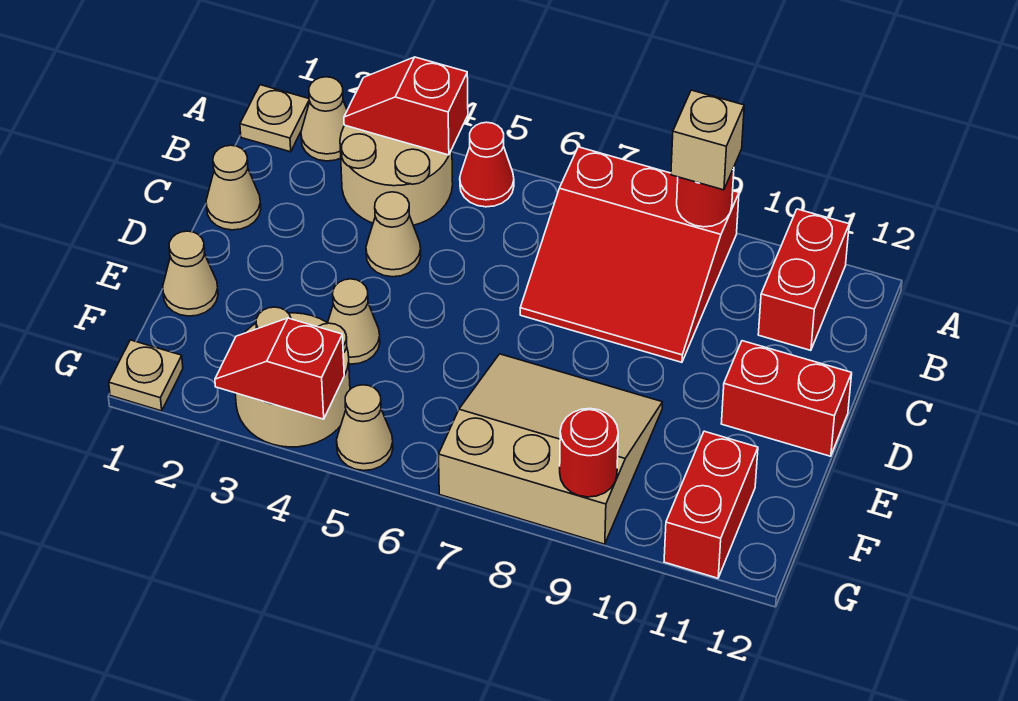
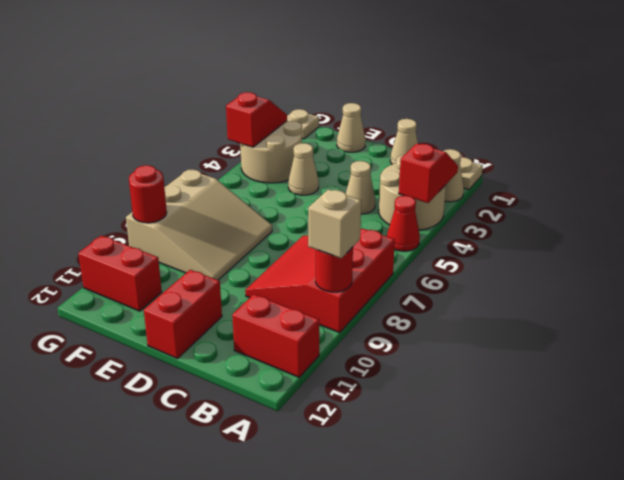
tan cone G5 level 1 -> none

